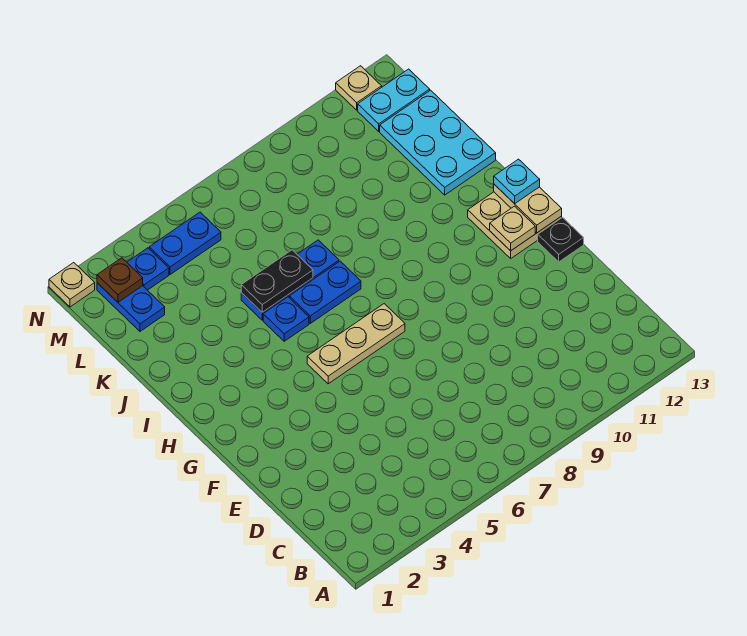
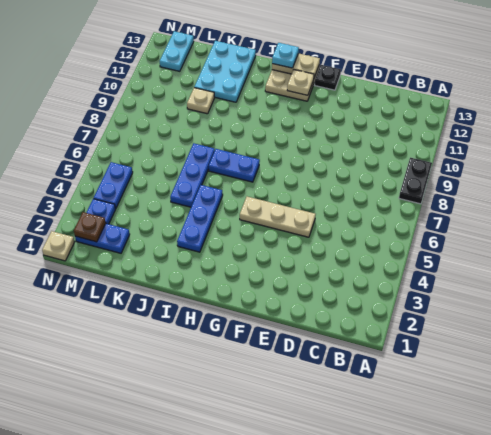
tan plate G5:G7 level 1 -> tan plate E5:G5 level 1
blue plate I5 level 1 -> blue plate I3:I5 level 1
blue plate I6:I7 level 1 -> blue plate H7:I7 level 1
black plate J5:J6 level 2 -> black plate A8:A9 level 1
cyan plate J12:L13 level 1 -> cyan plate J11:K13 level 1
tan plate N12 level 1 -> tan plate K10 level 1

